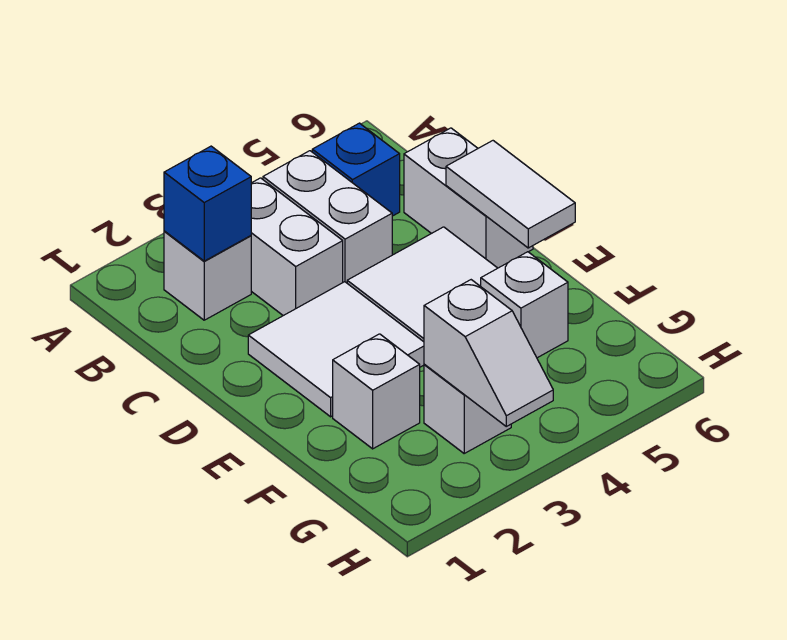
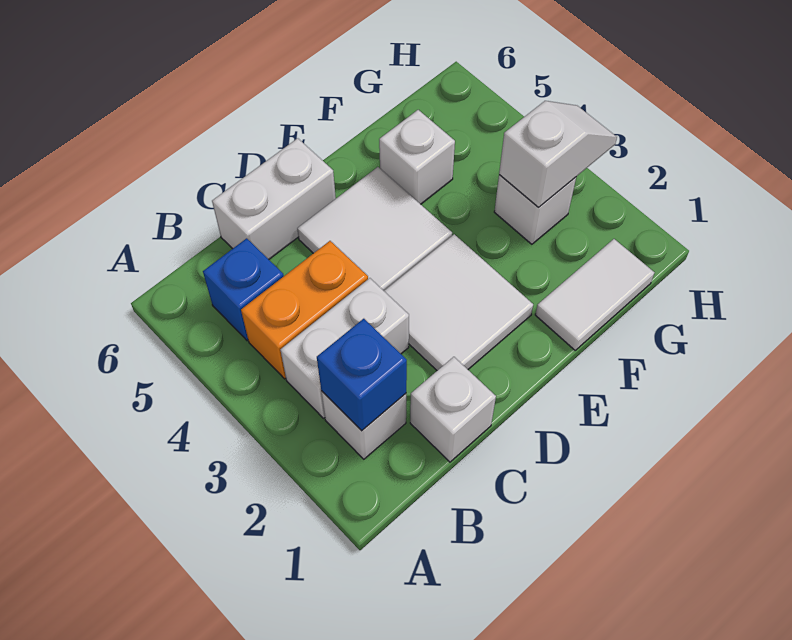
white brick B4:C4 level 1 -> orange brick B4:C4 level 1
white tile D6:E6 level 2 -> white tile F1:G1 level 1
white brick F2 level 1 -> white brick C1 level 1

